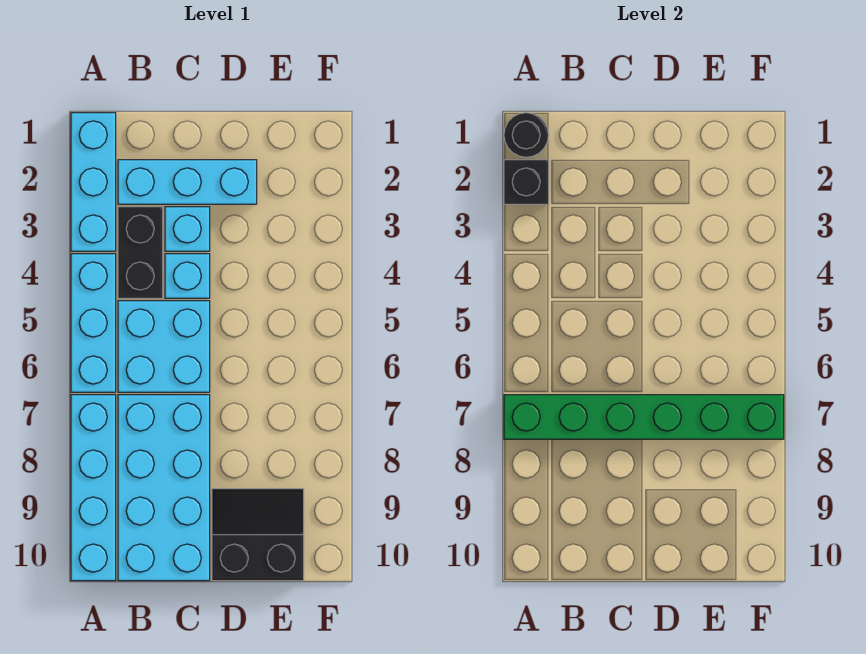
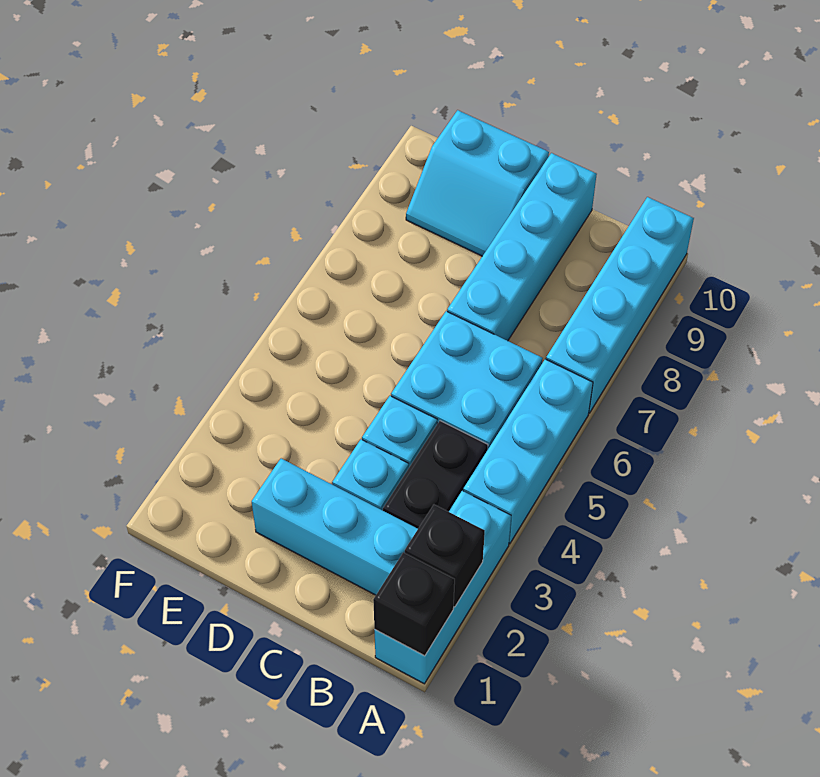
black round brick A1 level 2 -> black brick A1 level 2
green brick A7:F7 level 2 -> none
cyan brick B7:C10 level 1 -> cyan brick C7:C10 level 1
black slope D9:E10 level 1 top 10 -> cyan slope D9:E10 level 1 top 10

